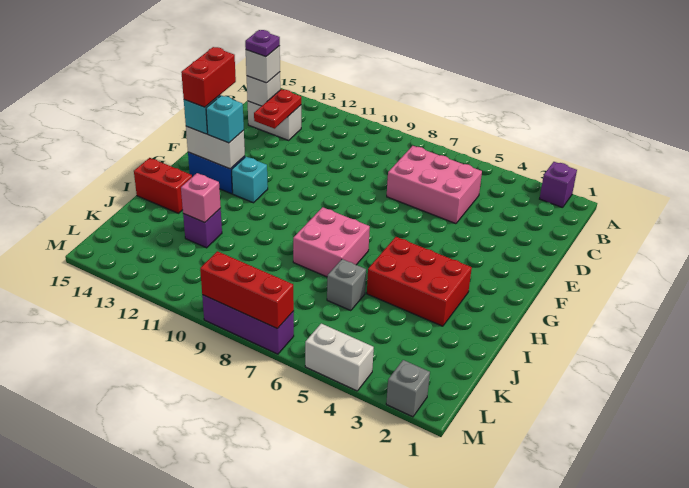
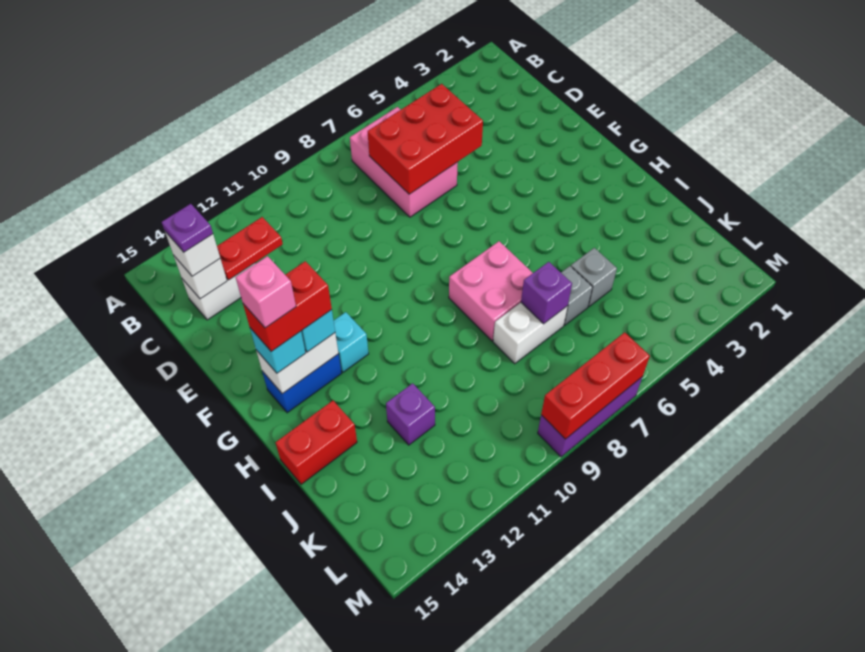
purple brick A2 level 1 -> purple brick J7 level 2
pink brick C5:D7 level 1 -> pink brick B6:D7 level 1
red plate C13:D13 level 2 -> red plate C12:C13 level 2
red brick F14:G14 level 4 -> red brick G13:G14 level 4
red brick H3:I5 level 1 -> red brick C5:D7 level 2
pink brick J12 level 2 -> pink brick G14 level 5
grey brick M2 level 1 -> grey brick J5 level 1
white brick M4:M5 level 1 -> white brick J7:J8 level 1

